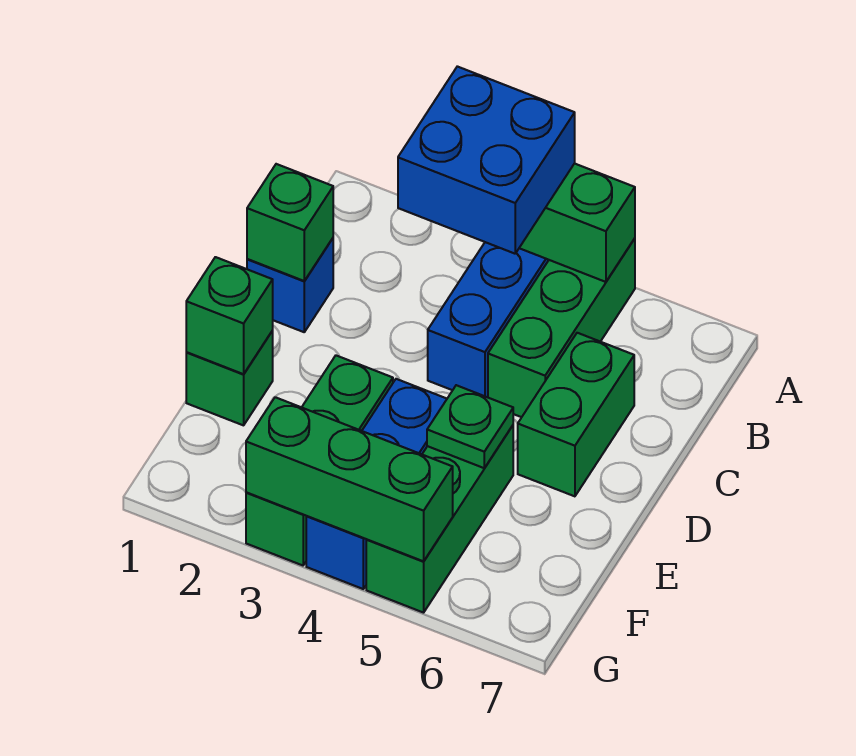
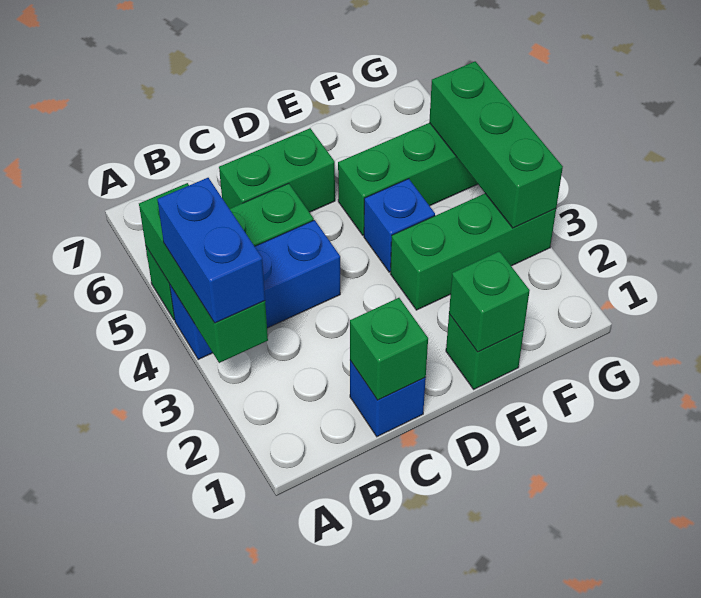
blue brick A3:B4 level 3 -> blue brick A3:A4 level 3
blue brick E4:G4 level 1 -> blue brick E4 level 1
green plate E5 level 2 -> none

